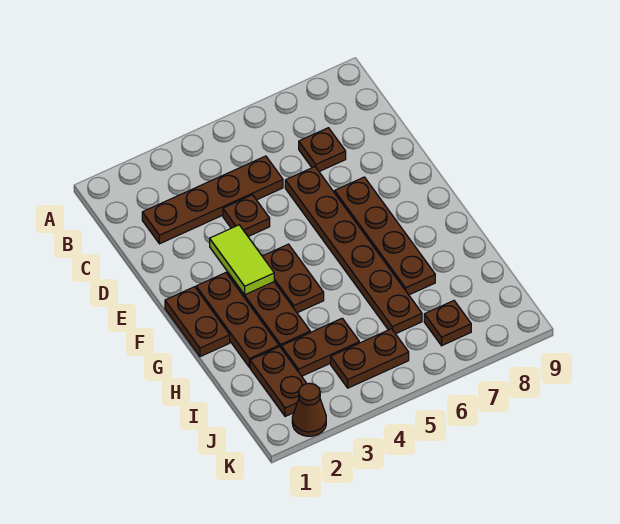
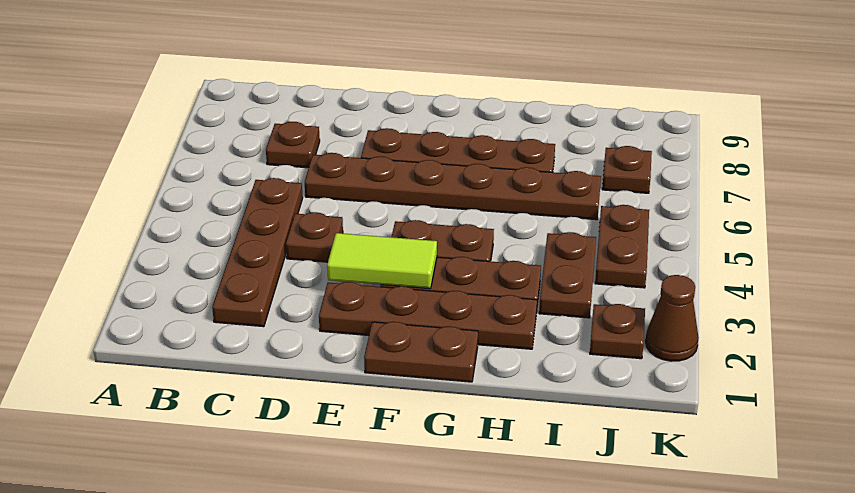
brown plate F2:H2 level 1 -> brown plate E2:H2 level 1
brown plate I2:J2 level 1 -> brown plate J2 level 1

